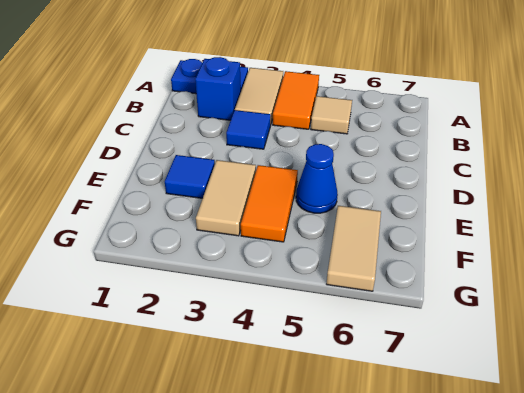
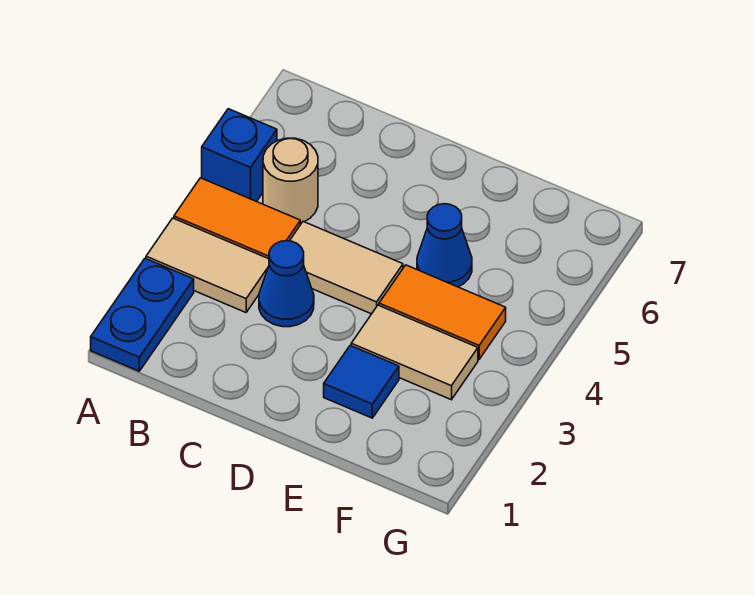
blue brick B2 level 1 -> blue brick A5 level 1
tan tile B5 level 1 -> tan round brick B5 level 1
blue tile C3 level 1 -> blue cone C3 level 1
tan tile F6:G6 level 1 -> tan tile C4:D4 level 1

